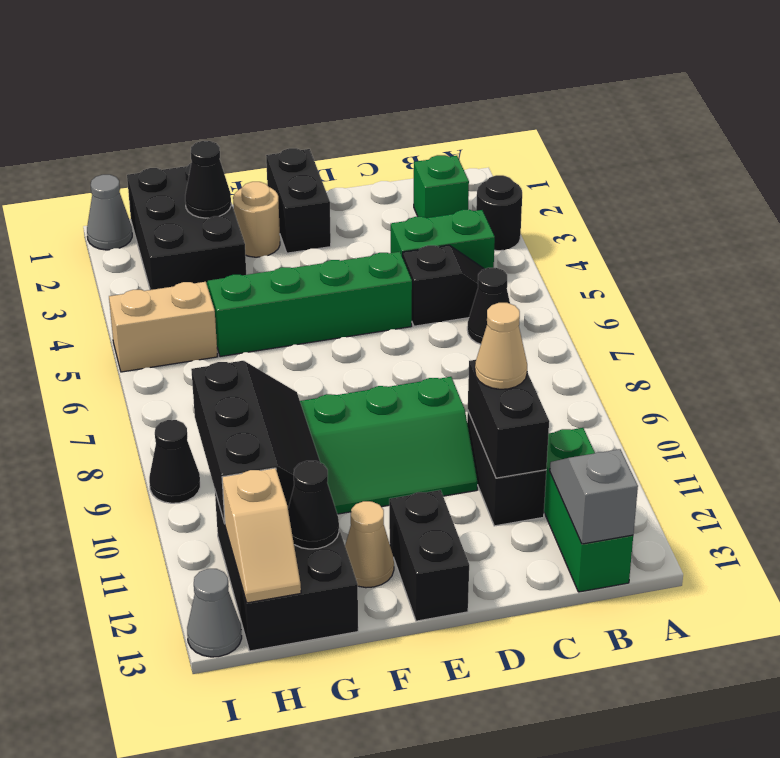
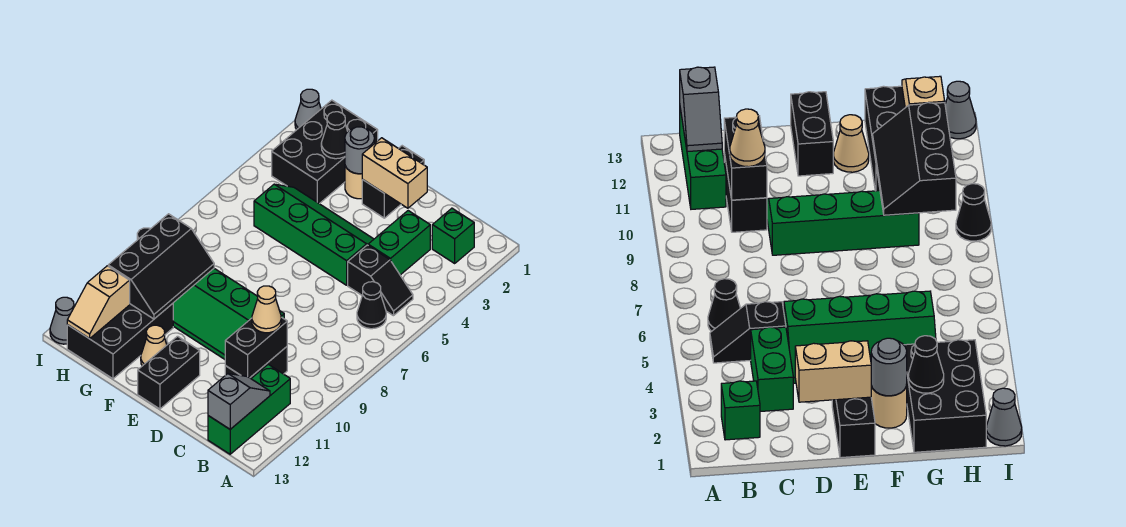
black round brick A3 level 1 -> none
green brick B4:C4 level 1 -> green brick C3:C4 level 1
none -> grey round brick F2 level 2
black cone G12 level 2 -> none
tan brick H5:I5 level 1 -> tan brick D2:E2 level 2

